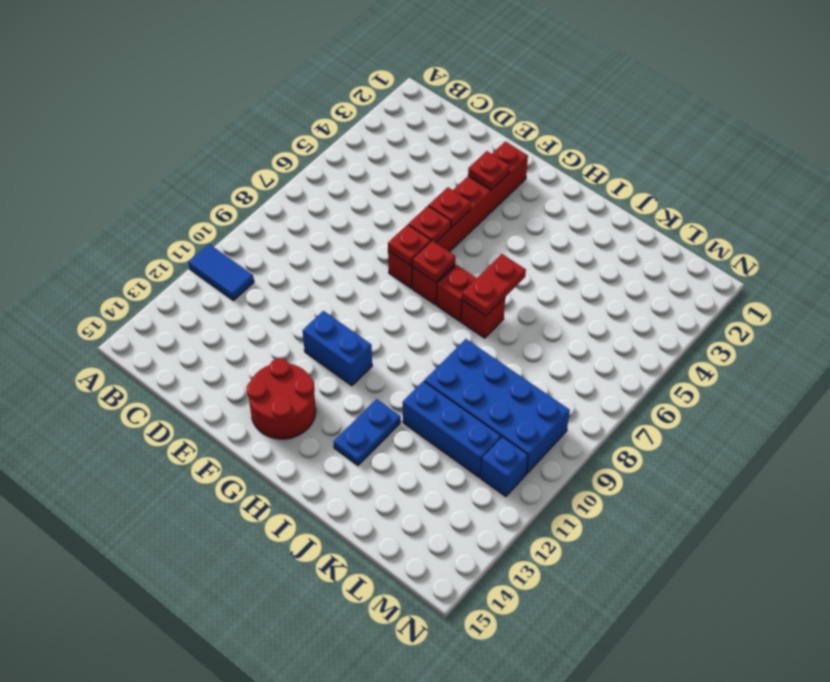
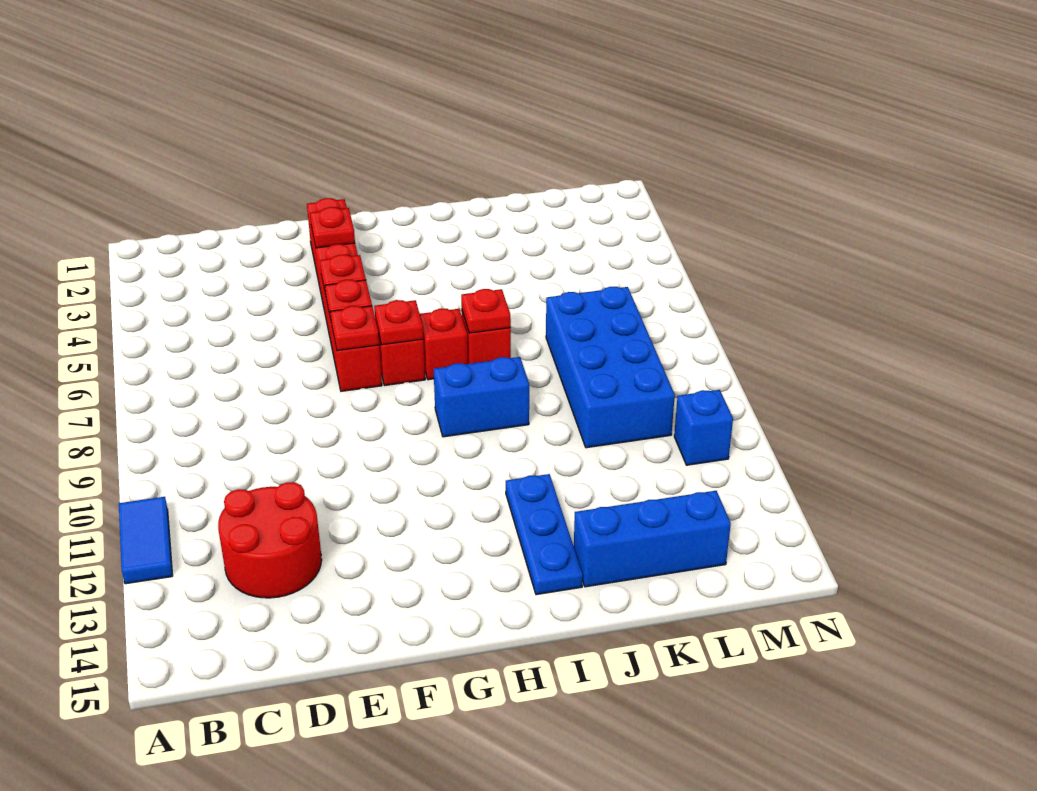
blue tile A11:B11 level 1 -> blue tile A11:A12 level 1
blue brick F11:G11 level 1 -> blue brick H9:I9 level 1
red round brick F13:G14 level 1 -> red round brick C12:D13 level 1
red plate I6:I7 level 2 -> red plate I7 level 2
blue plate I12:I13 level 1 -> blue plate I12:I14 level 1
blue brick J9:M10 level 1 -> blue brick K7:L10 level 1
blue brick J11:L11 level 1 -> blue brick J14:L14 level 1

